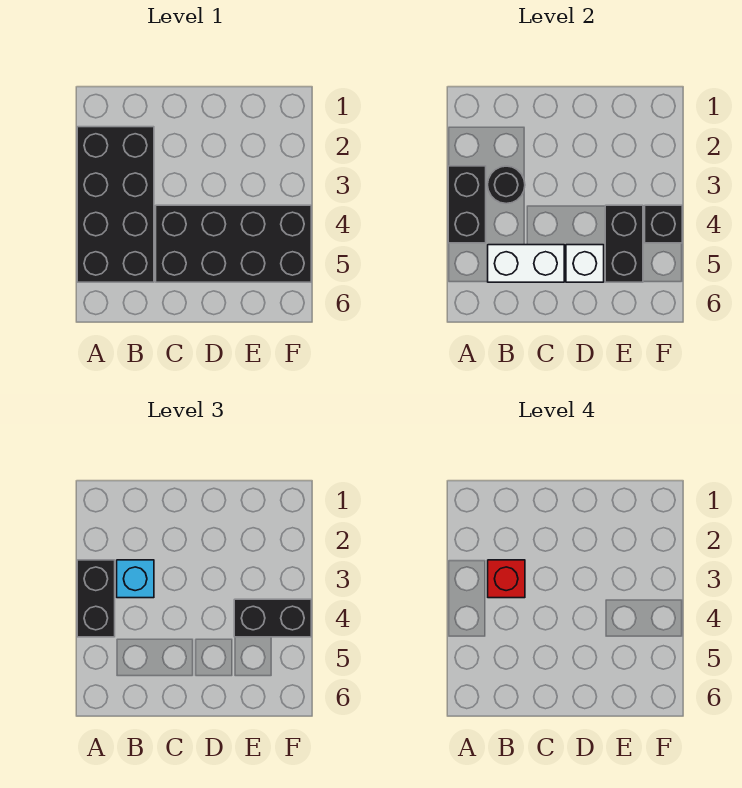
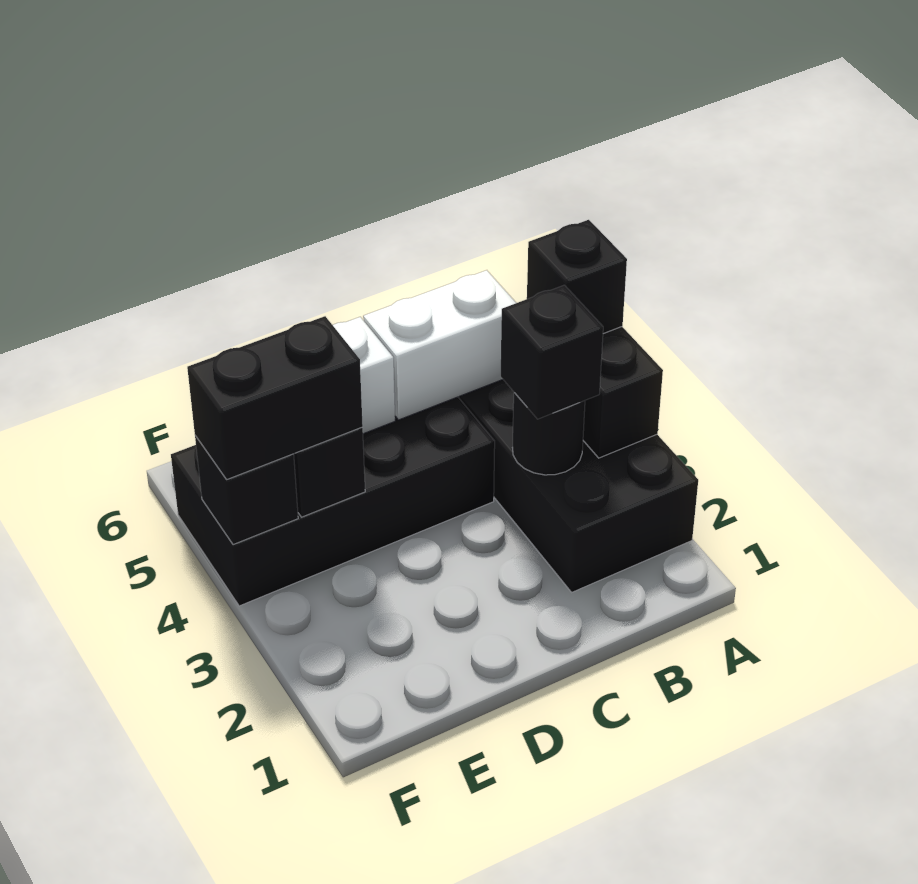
black brick A3:A4 level 3 -> black brick A4 level 3
cyan brick B3 level 3 -> black brick B3 level 3
red brick B3 level 4 -> none

